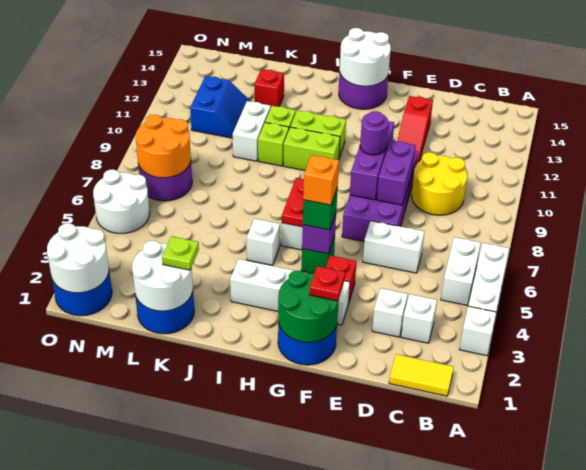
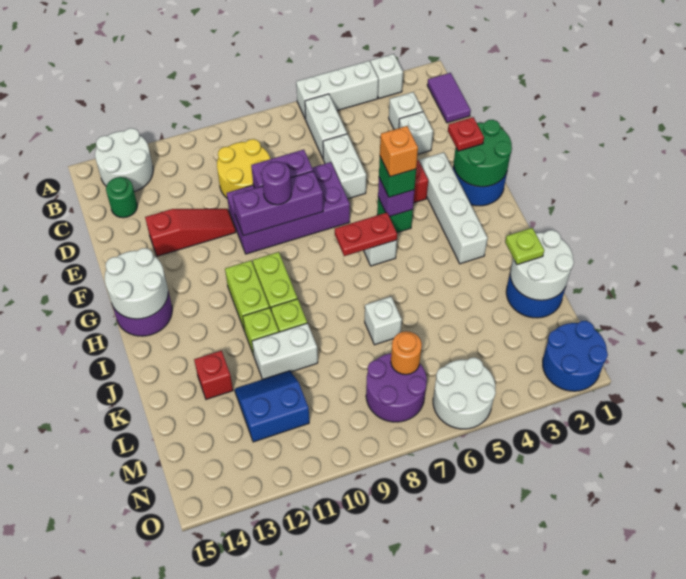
yellow tile B1:C1 level 1 -> purple tile B1:C1 level 1
white brick B5:B6 level 1 -> white brick B6:C6 level 1
none -> green round brick C14 level 1
white brick I5 level 1 -> white brick K7 level 1
orange round brick M7:N8 level 2 -> orange round brick M7 level 2
white round brick N1:O2 level 2 -> white round brick A13:B14 level 1

